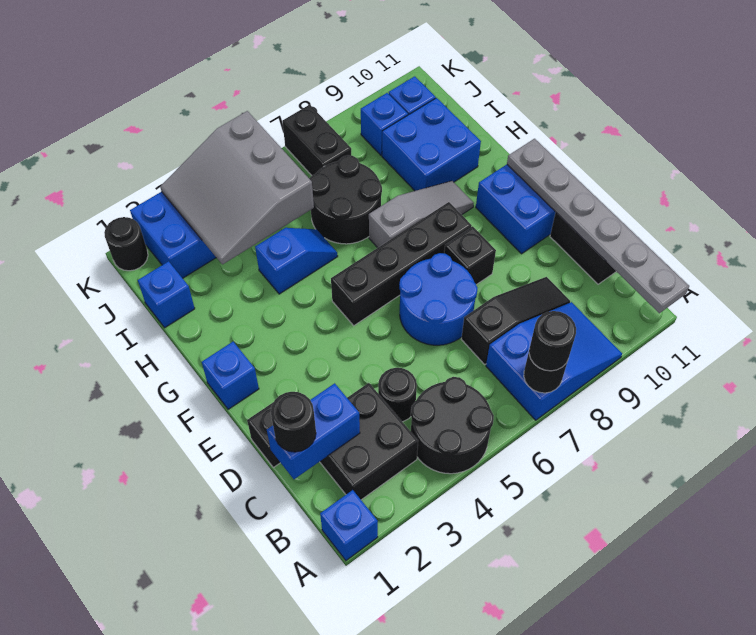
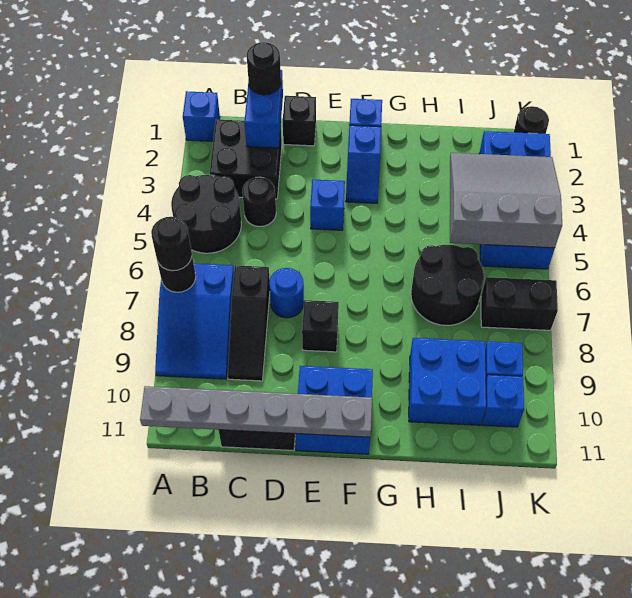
blue round brick D6:E7 level 1 -> blue round brick D7 level 1
black brick F5:F8 level 1 -> none
grey slope G7:G9 level 1 top 7 -> none
blue slope H4:H5 level 1 top 4 -> blue slope F2:F3 level 1 top 2
blue brick I1 level 1 -> blue brick E4 level 1

